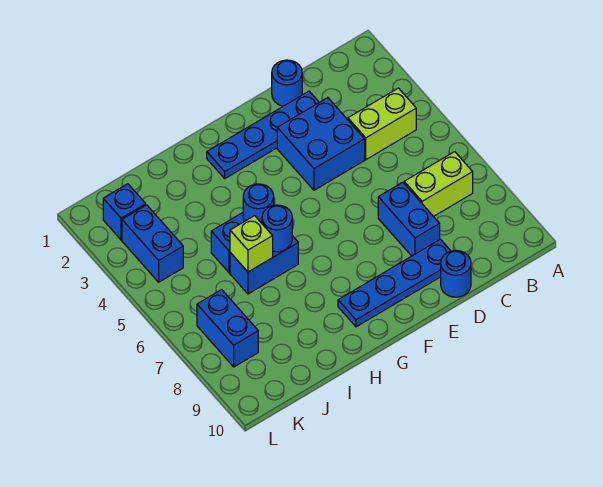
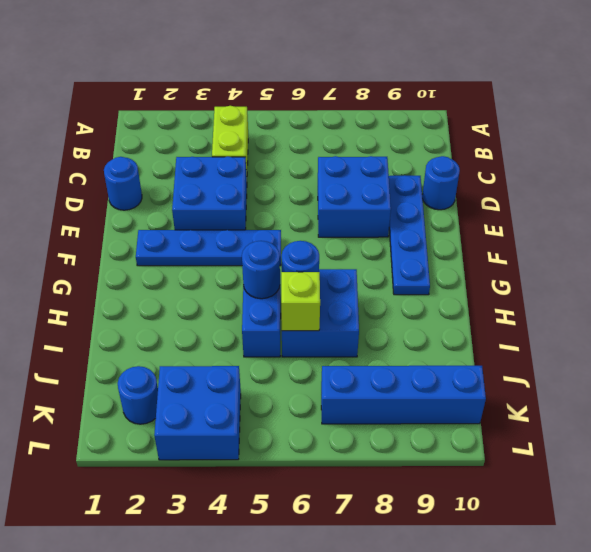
lime brick B7:C7 level 1 -> none
blue plate D2:G2 level 1 -> blue plate F2:F5 level 1
blue brick D7:D8 level 1 -> blue brick D7:E8 level 1
blue brick H6:I6 level 1 -> blue brick H6:I7 level 1
blue brick K2 level 1 -> blue round brick K2 level 1
blue brick K3:K4 level 1 -> blue brick K3:L4 level 1
blue brick K7:K8 level 1 -> blue brick K7:K10 level 1

